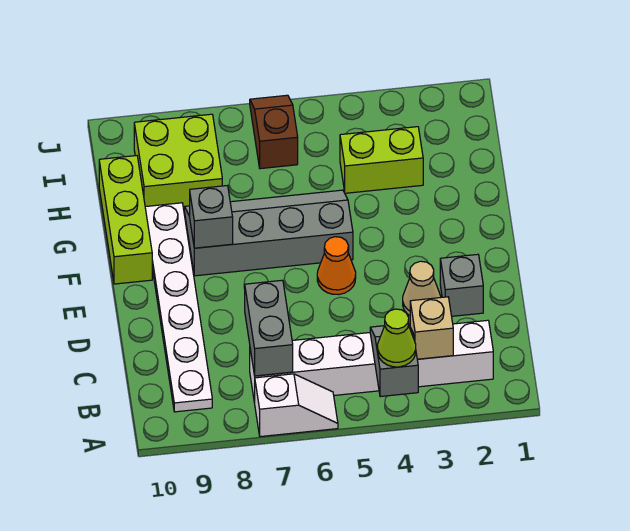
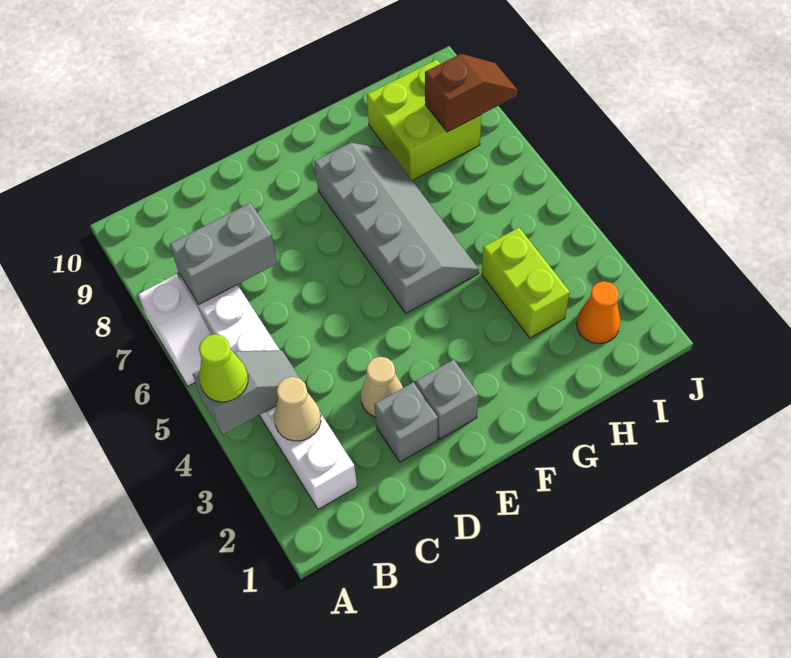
tan brick B3 level 2 -> tan cone B3 level 2
white plate B9:G9 level 1 -> none
orange cone E5 level 1 -> orange cone I2 level 1
grey brick F8 level 2 -> grey brick E2 level 1
lime brick F10:H10 level 1 -> none
brown slope I6:J6 level 1 top I -> brown slope I8:J8 level 2 top I

